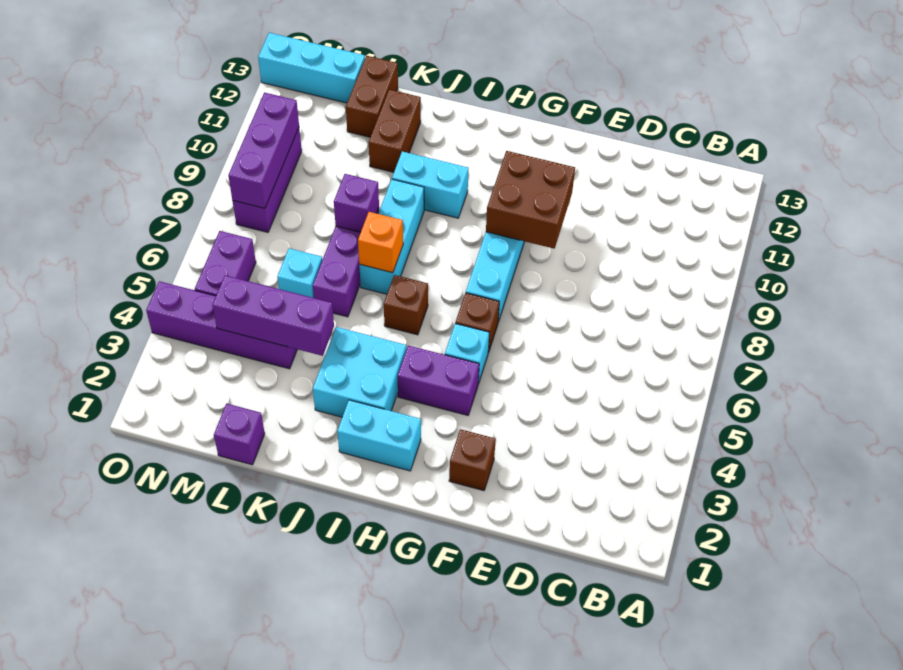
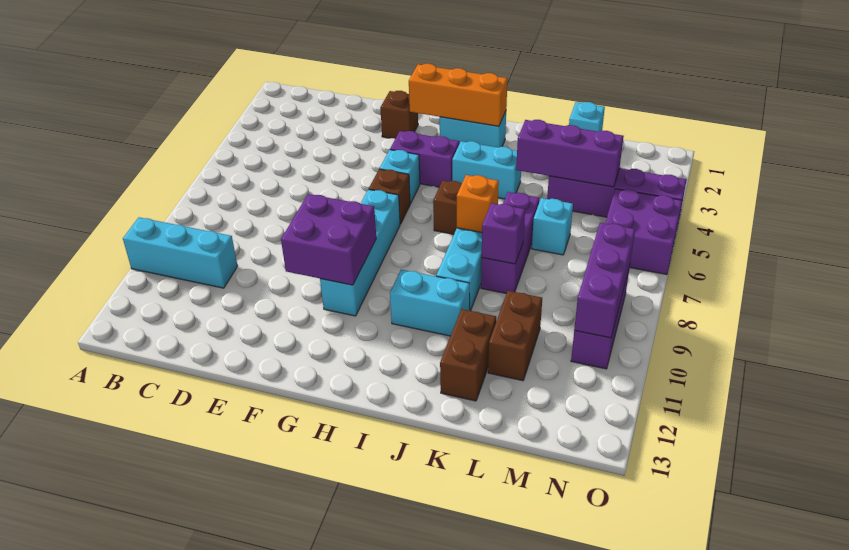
brown brick F9:G10 level 2 -> purple brick F9:G10 level 2
none -> orange brick G2:I2 level 2
cyan brick I3:J4 level 1 -> cyan brick I4:J4 level 1
purple brick L1 level 1 -> cyan brick L1 level 1
brown brick L12:L13 level 1 -> brown brick L10:L11 level 1
cyan brick M13:O13 level 1 -> cyan brick A10:C10 level 1
purple brick N5:N6 level 1 -> purple brick N5:O6 level 1

